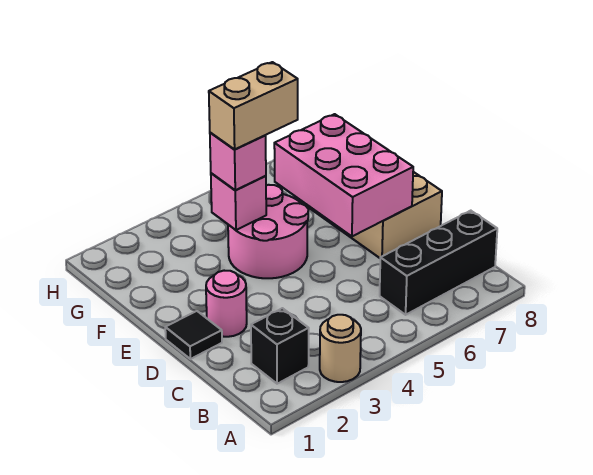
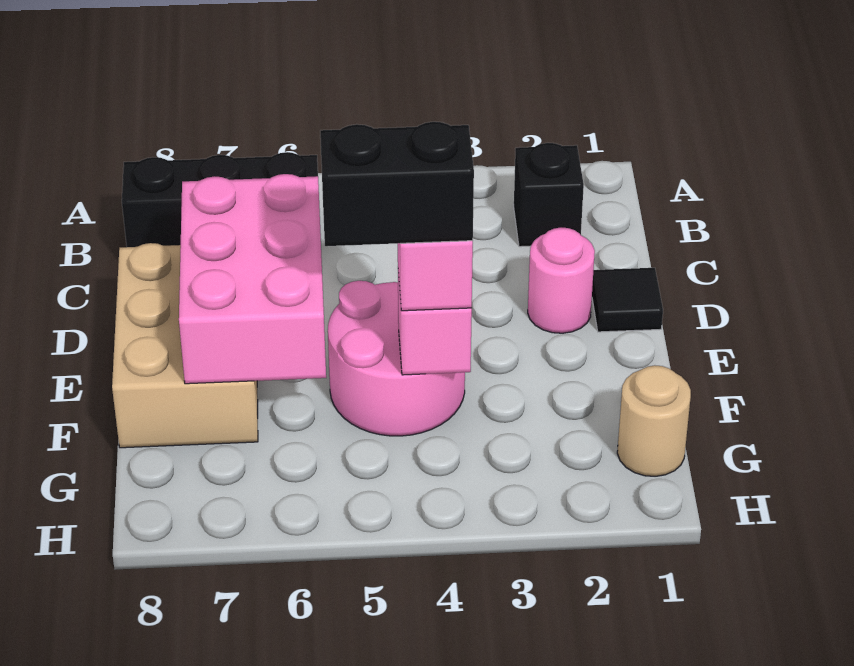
tan round brick A3 level 1 -> tan round brick G1 level 1
tan brick F4:F5 level 4 -> black brick F4:F5 level 4

